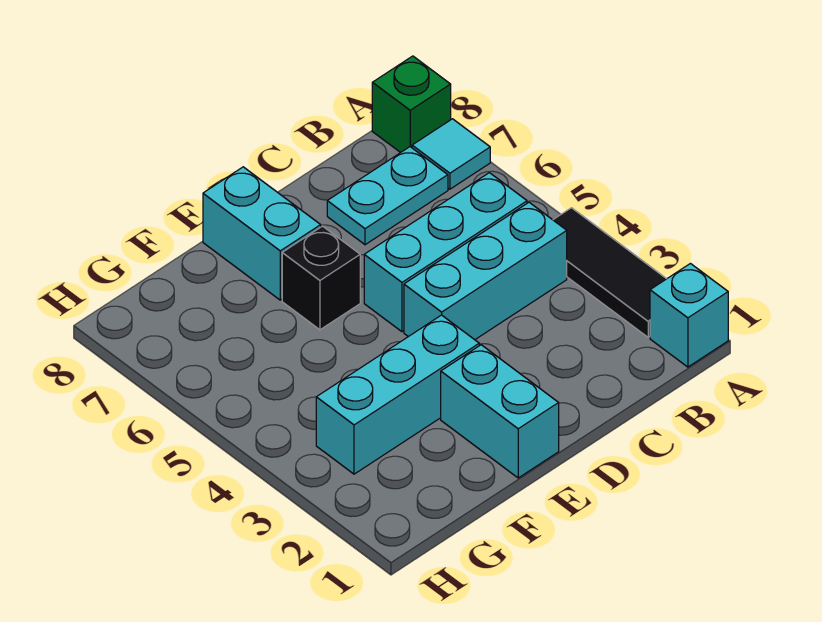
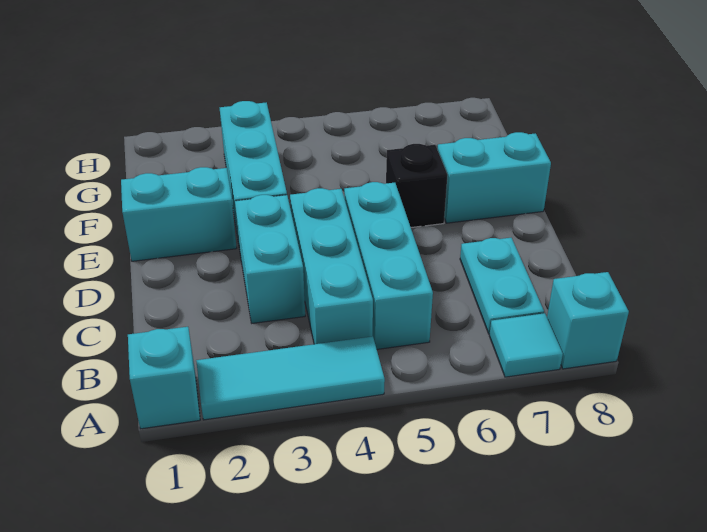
black tile A2:A4 level 1 -> cyan tile A2:A4 level 1
green brick A8 level 1 -> cyan brick A8 level 1
none -> cyan brick C3:D3 level 1

